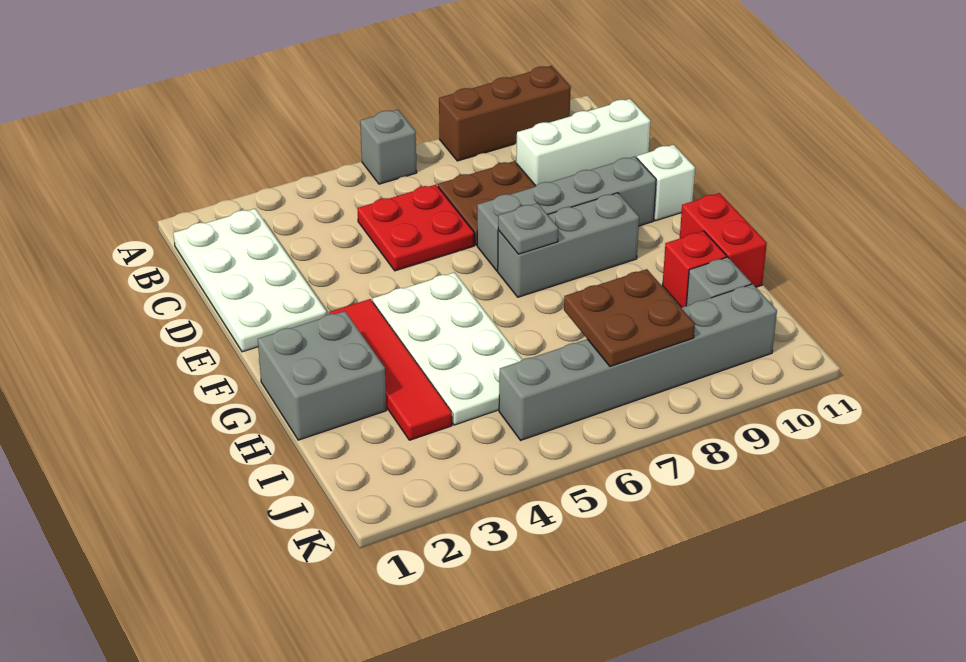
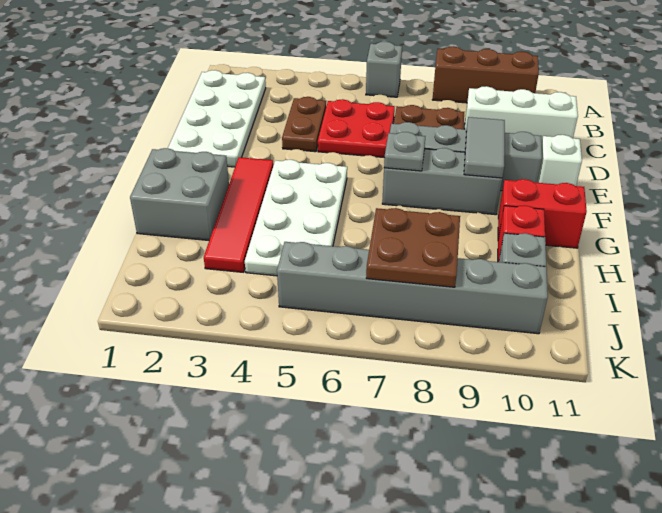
none -> brown plate C4:D4 level 1
none -> grey tile E9:F9 level 2
red brick G11:H11 level 1 -> red brick G10:G11 level 1

